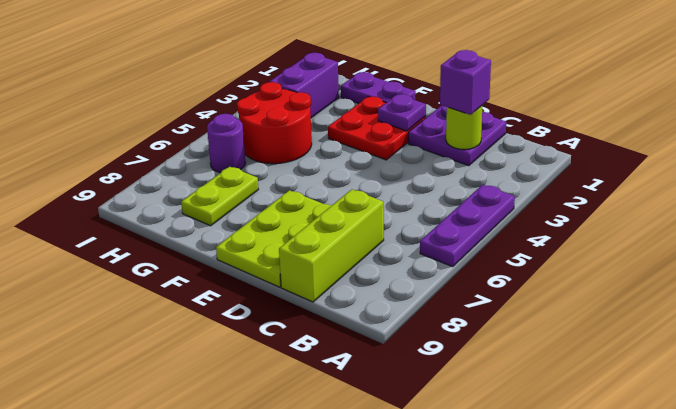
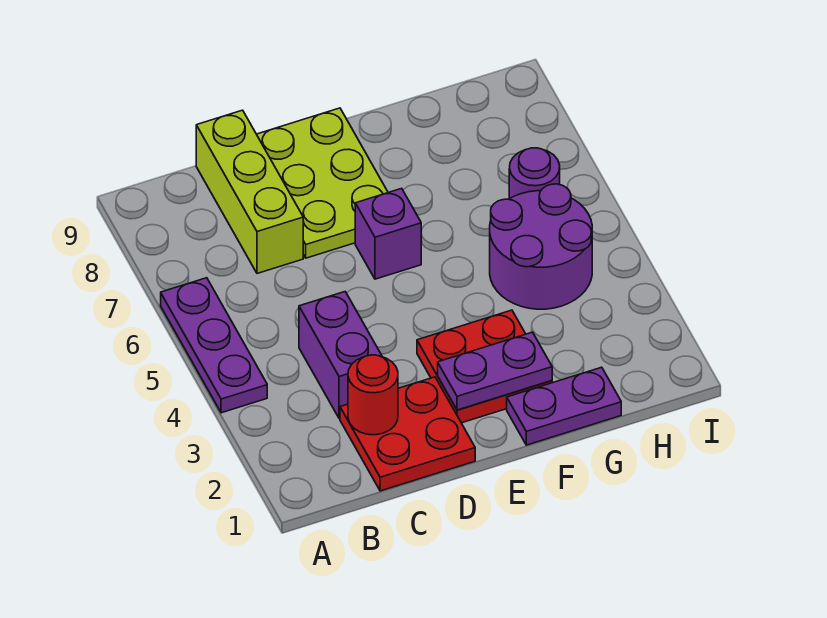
purple plate C1:D2 level 1 -> red plate C1:D2 level 1
lime round brick C2 level 2 -> red round brick C2 level 2
purple brick C2 level 3 -> purple brick E6 level 1
purple plate E2 level 2 -> purple plate E2:F2 level 2
red round brick G4:H5 level 1 -> purple round brick G4:H5 level 1
lime plate G7:G8 level 1 -> none
purple brick H2:H3 level 1 -> purple brick C3:C4 level 1

